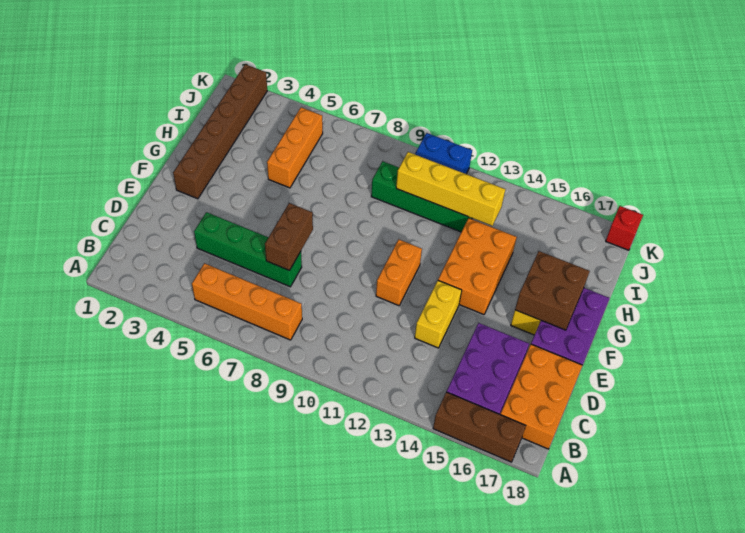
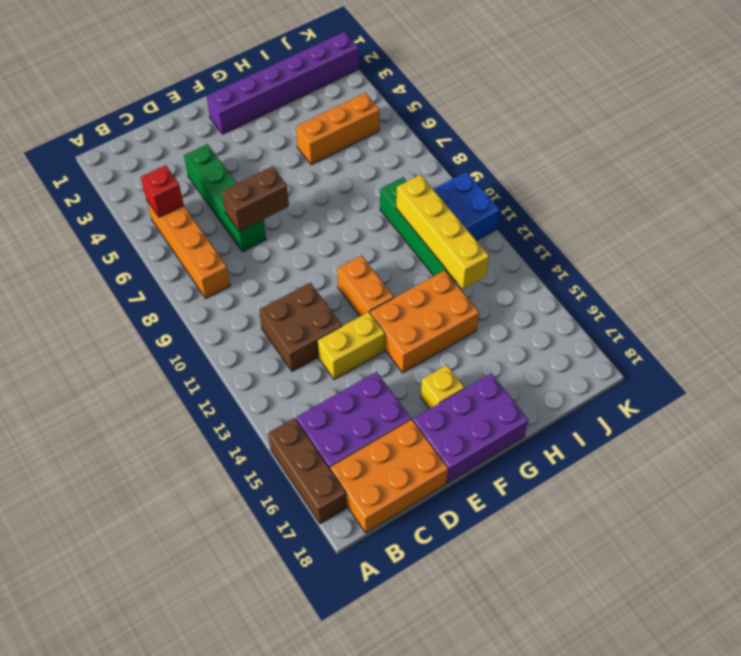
orange brick E11:F11 level 1 -> orange brick F11:F12 level 1
brown brick F2:K2 level 1 -> purple brick F2:K2 level 1
brown brick F16:G17 level 2 -> brown brick C11:D12 level 1
red brick K18 level 1 -> red brick B5 level 2

